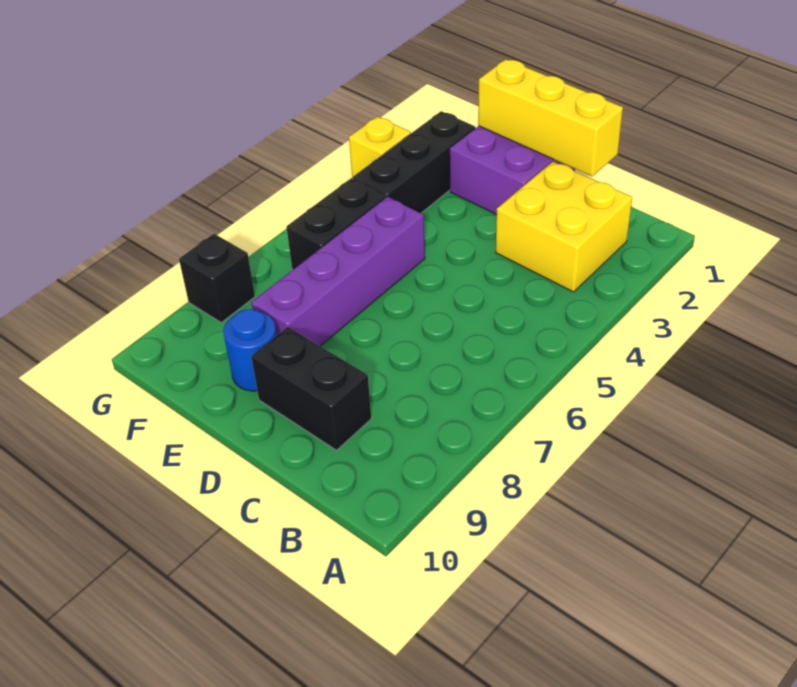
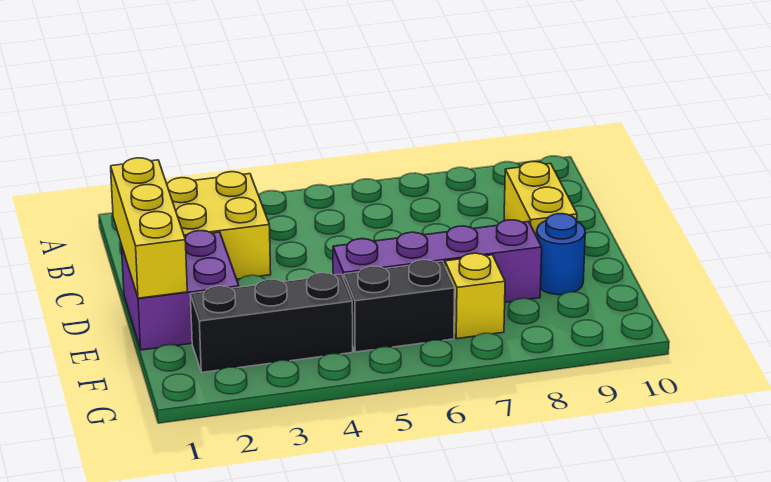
black brick C9:D9 level 1 -> yellow brick C9:D9 level 1
yellow brick G3 level 1 -> yellow brick F7 level 1
black brick G8 level 1 -> none

